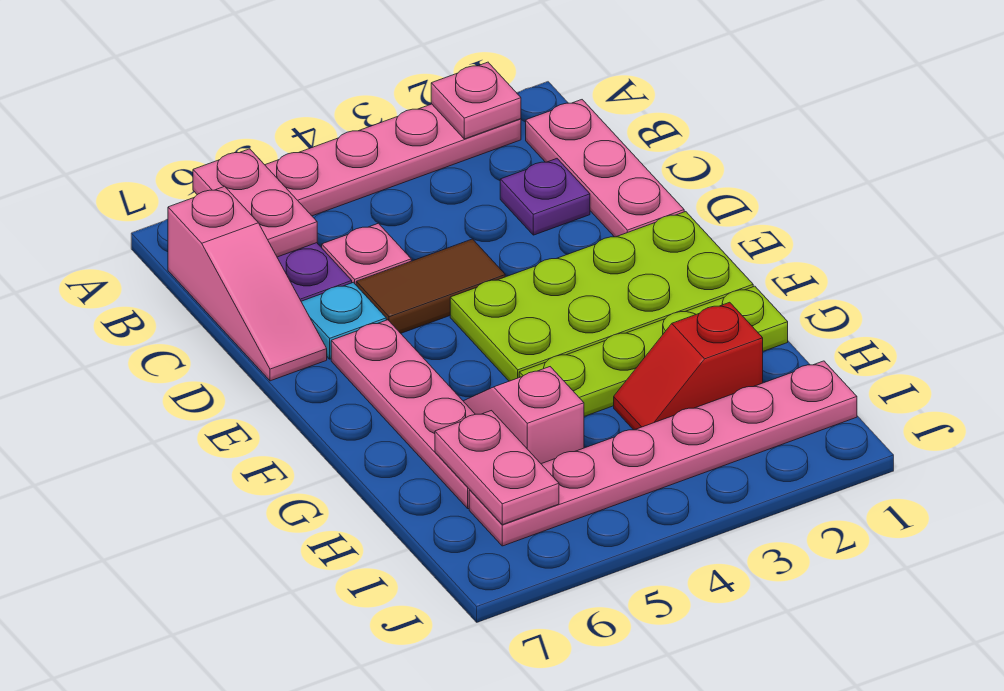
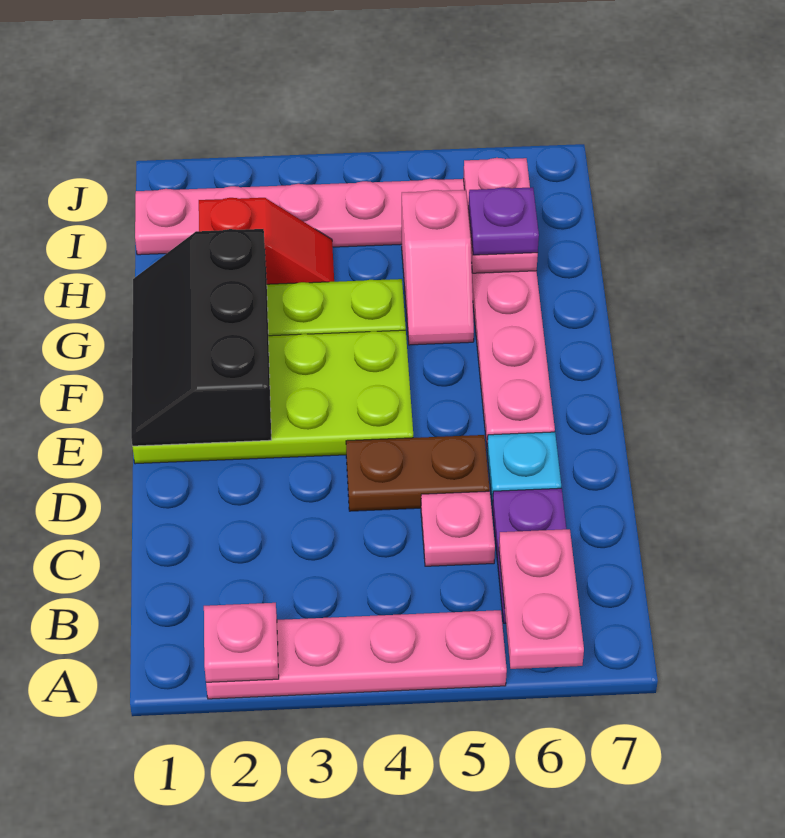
pink plate B1:D1 level 1 -> none
pink slope B7:D7 level 1 top B -> none
purple plate C2 level 1 -> purple plate H6 level 3
brown tile D4:D5 level 1 -> brown plate D4:D5 level 1
none -> black slope E1:G2 level 2 top 2

